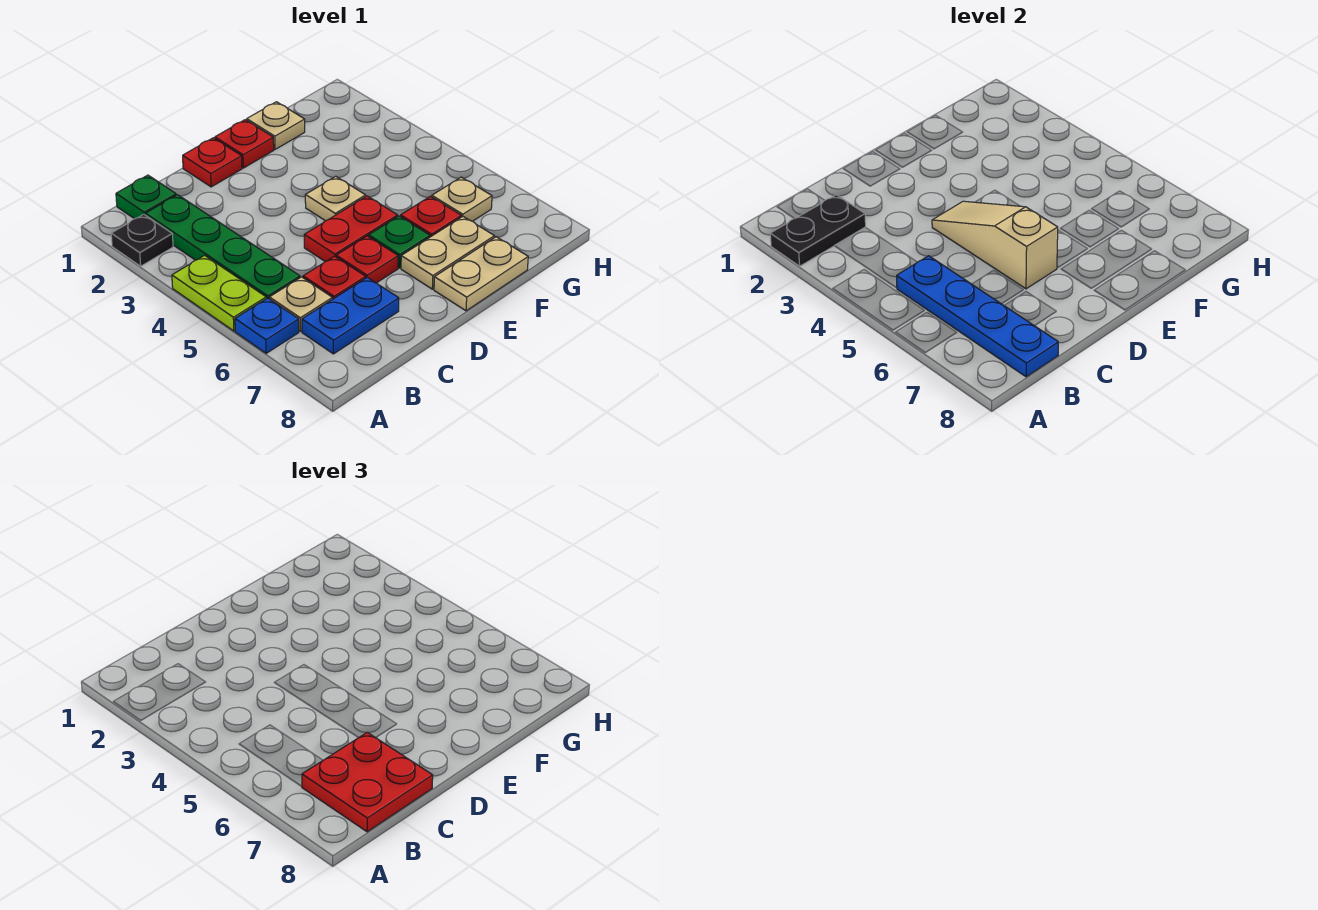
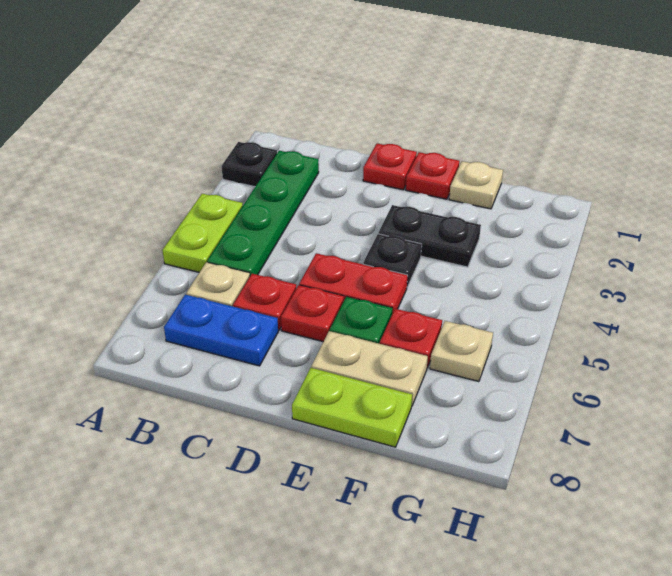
black plate A2:B2 level 2 -> black plate E3:F3 level 1
blue plate A6 level 1 -> none
green plate B1 level 1 -> none
blue plate B5:B8 level 2 -> none
red plate B7:C8 level 3 -> none
tan slope D4:D6 level 2 top 6 -> none
tan plate E4 level 1 -> black plate E4 level 1
tan plate E8:F8 level 1 -> lime plate E8:F8 level 1

